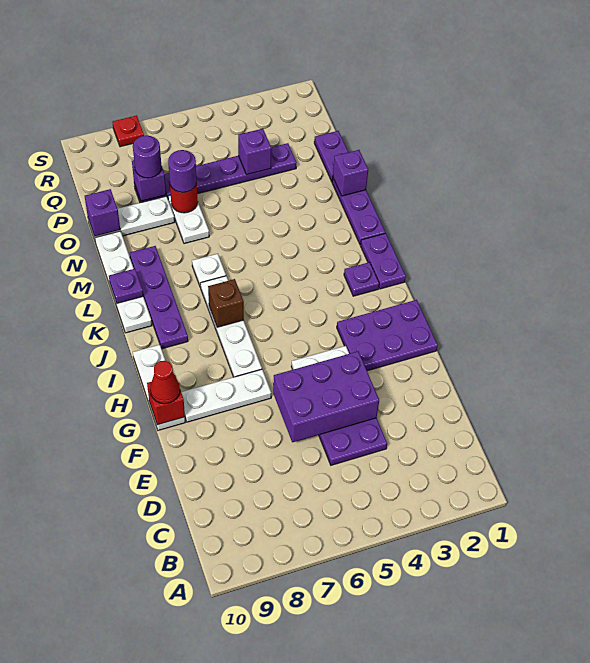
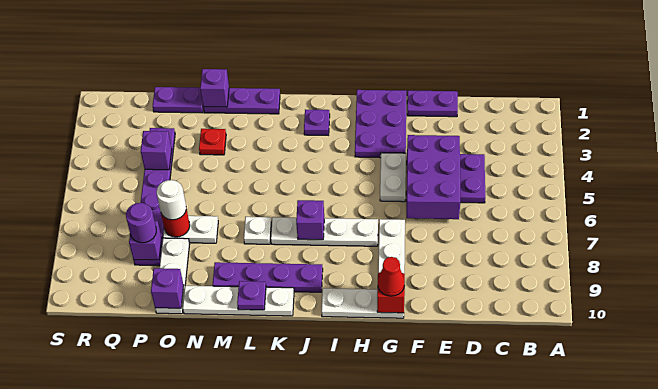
purple plate J1:K1 level 1 -> purple plate E1:F1 level 1
brown brick J7 level 2 -> purple brick J7 level 2
purple round brick O7 level 3 -> white round brick O7 level 3
red plate S8 level 1 -> red plate N3 level 1

